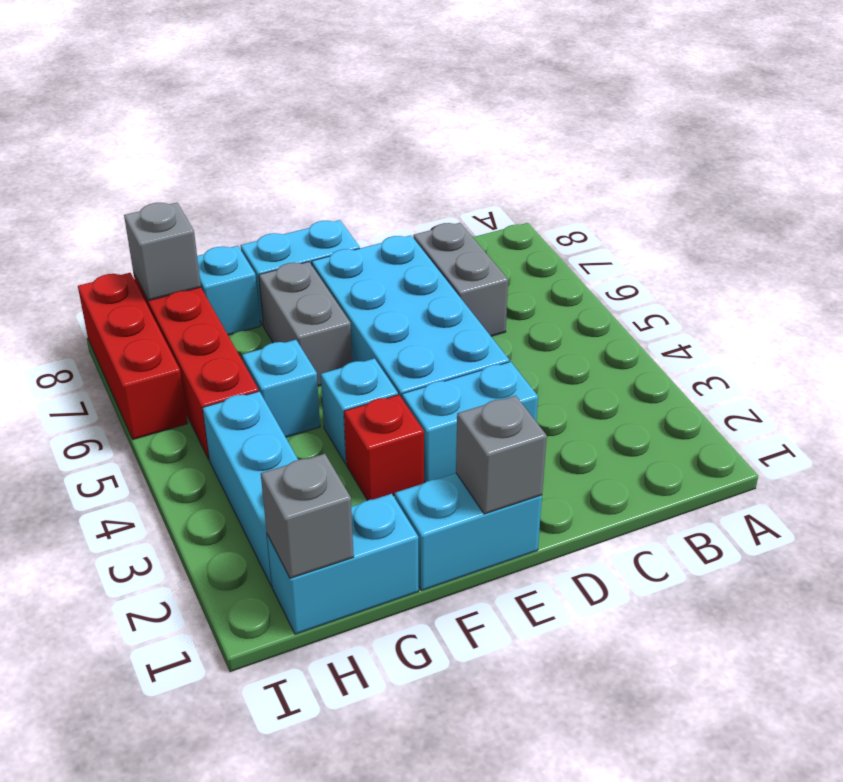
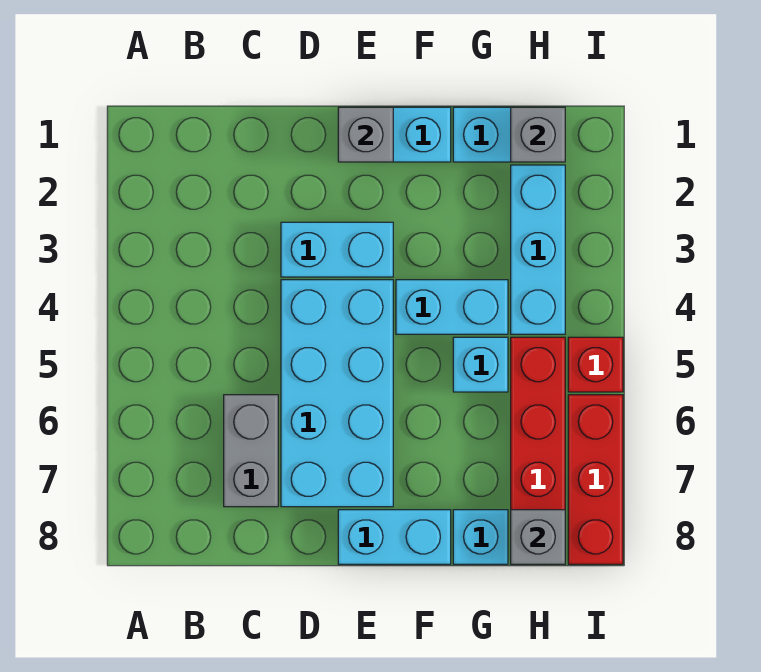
red brick F3 level 1 -> red brick I5 level 1
cyan brick F4 level 1 -> cyan brick F4:G4 level 1
grey brick F6:F7 level 1 -> none

